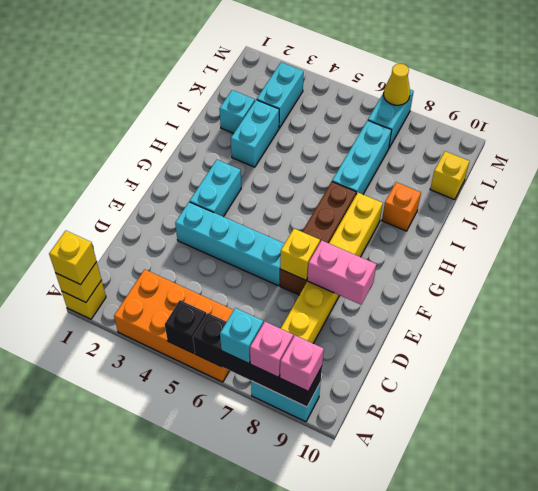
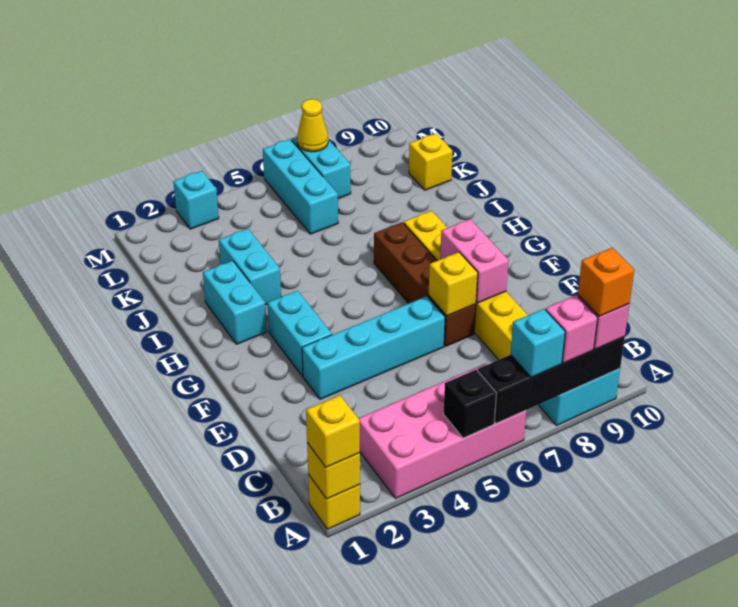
orange brick A3:B6 level 1 -> pink brick A3:B6 level 1
pink brick E8:E9 level 2 -> pink brick E8:F8 level 2
cyan brick I7:K7 level 1 -> cyan brick K6:M6 level 1
orange brick I9 level 1 -> orange brick A9 level 4
cyan brick J2 level 1 -> cyan brick M3 level 1
cyan brick K3:L3 level 1 -> cyan brick H2:I2 level 1

